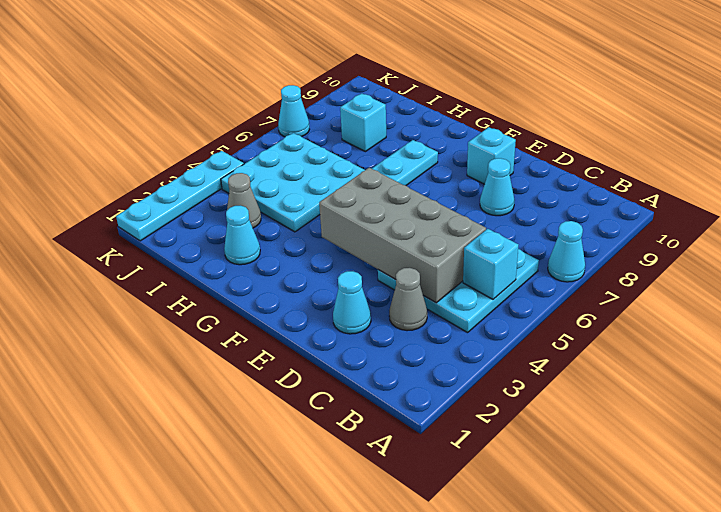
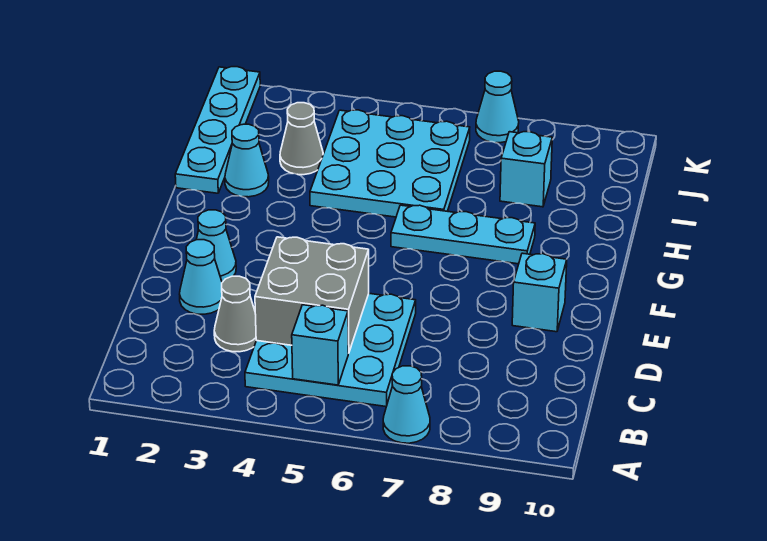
grey brick C4:F5 level 2 -> grey brick C4:D5 level 2
cyan cone D8 level 1 -> cyan cone E2 level 1
cyan plate K1:K4 level 1 -> cyan plate H1:K1 level 1

